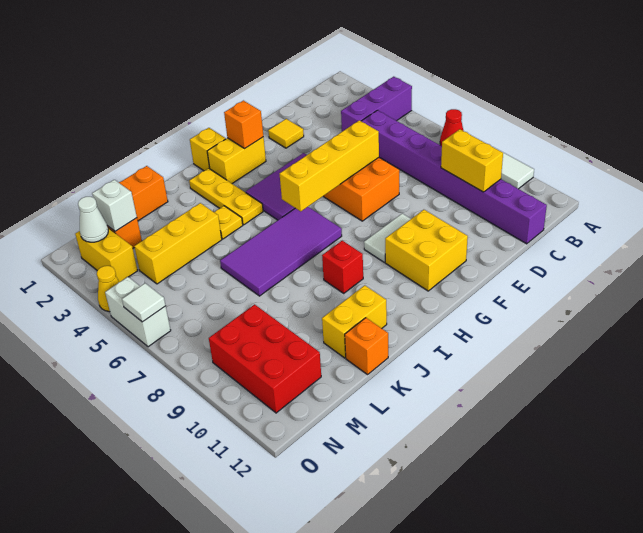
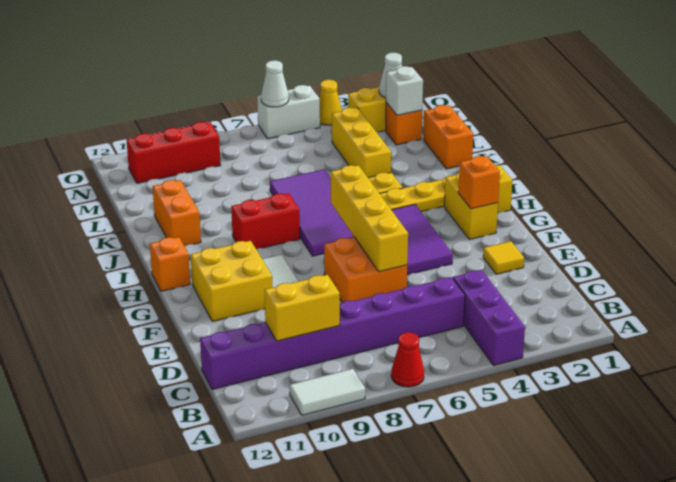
red brick I9 level 1 -> red brick I8:I9 level 1
yellow brick J11:K11 level 1 -> orange brick J11:K11 level 1
orange brick K12 level 1 -> orange brick H12 level 1
red brick M9:N11 level 1 -> red brick N9:N11 level 1
white tile O6 level 2 -> white cone O6 level 2

